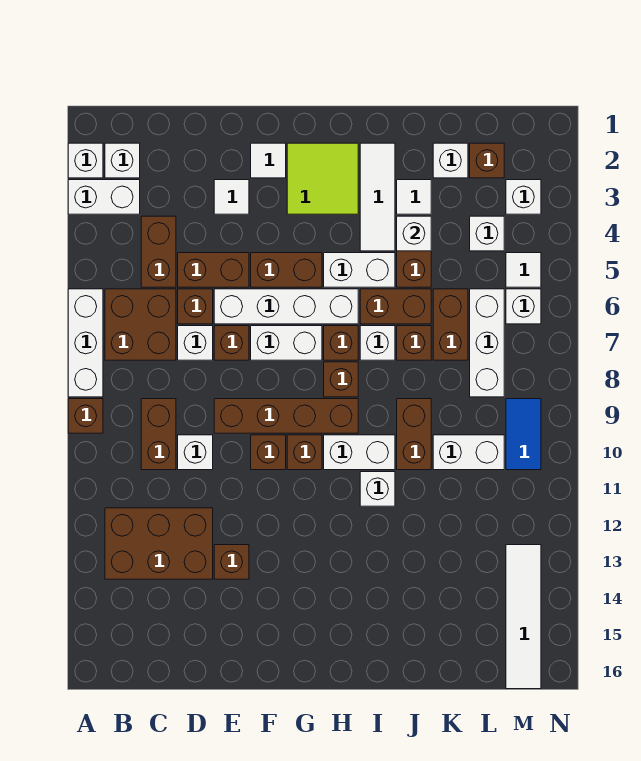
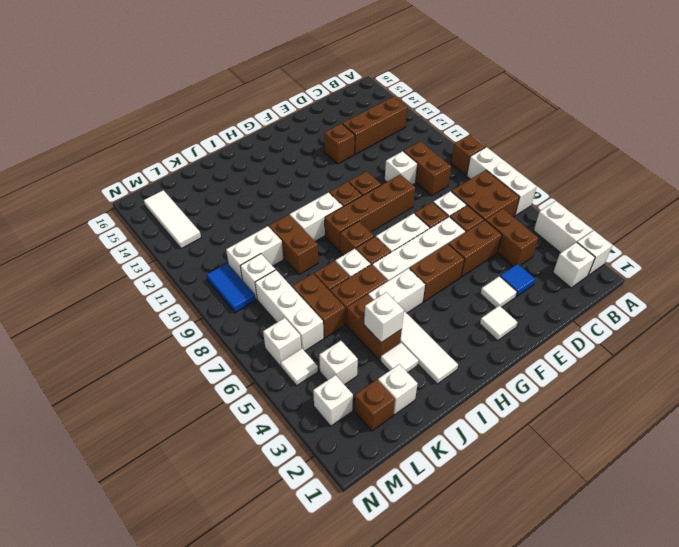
white brick A3:B3 level 1 -> white brick A3:A4 level 1
brown brick B12:D13 level 1 -> brown brick B13:D13 level 1
none -> blue tile D3 level 1
lime tile G2:H3 level 1 -> none
white brick I11 level 1 -> white brick L9 level 1
white tile M13:M16 level 1 -> white tile M13:M15 level 1

